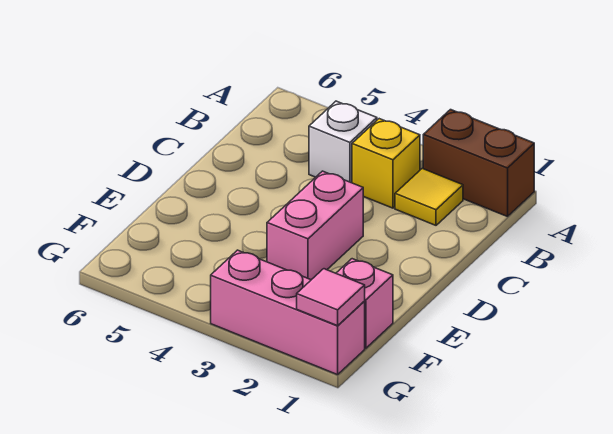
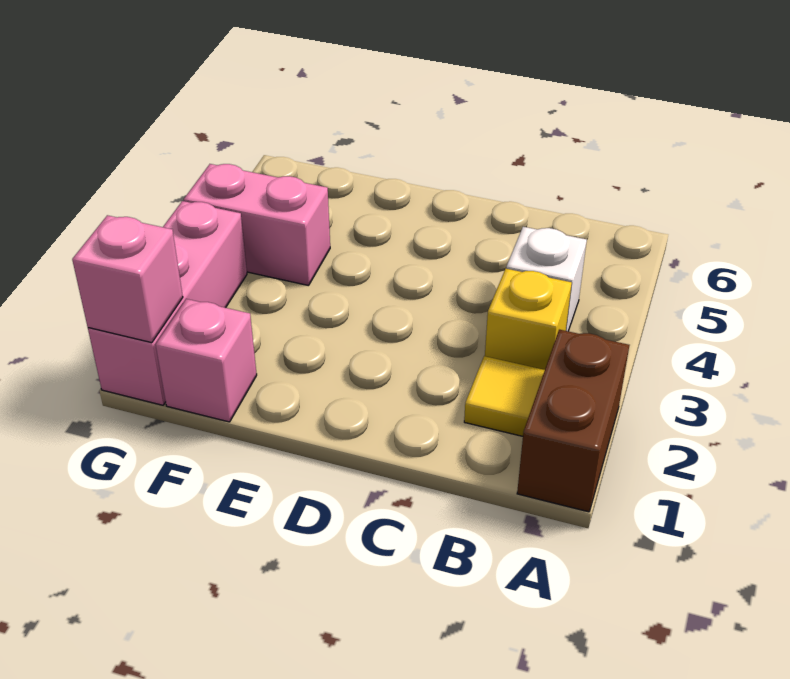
pink brick D3:E3 level 1 -> pink brick F4:G4 level 1
pink tile G1 level 2 -> pink brick G1 level 2

